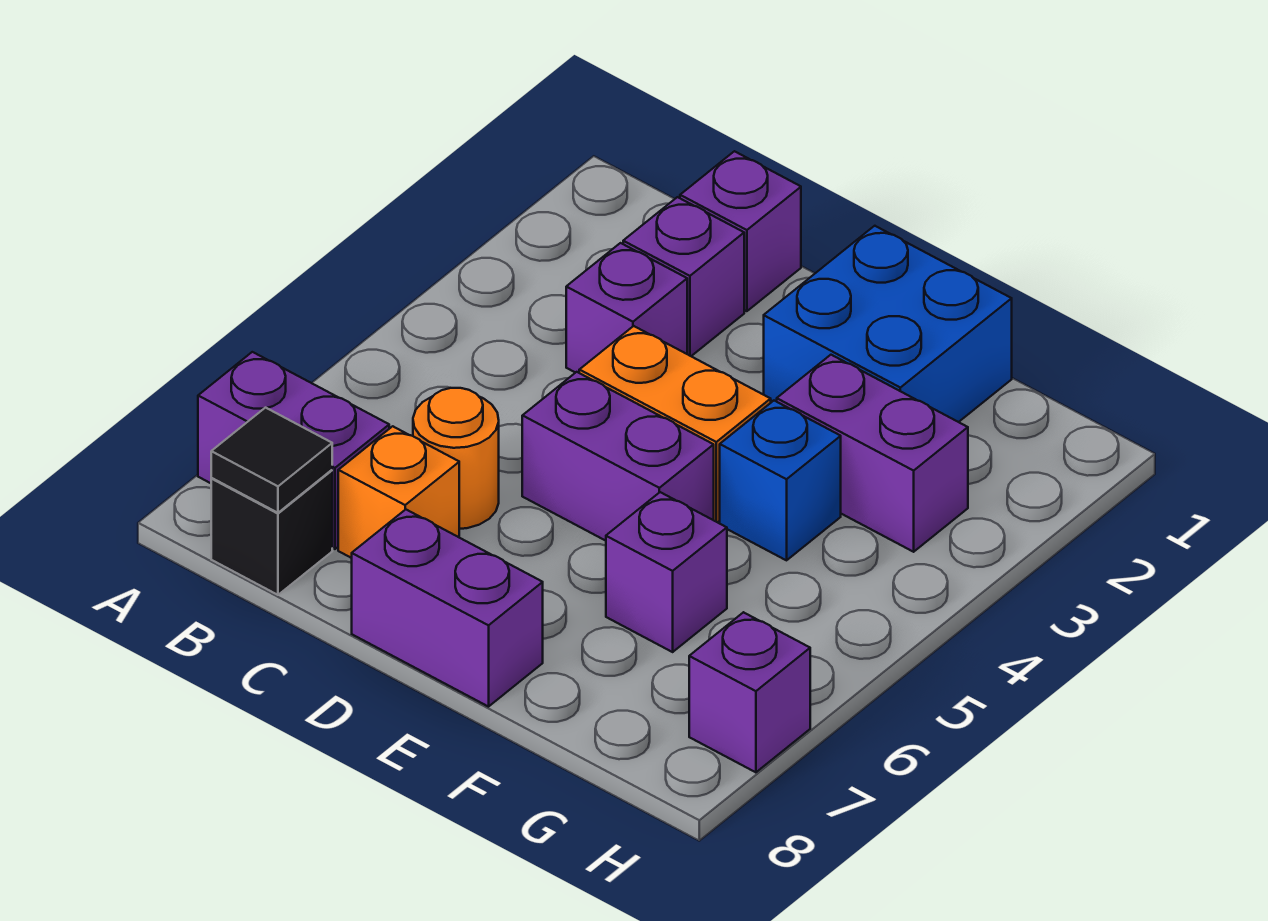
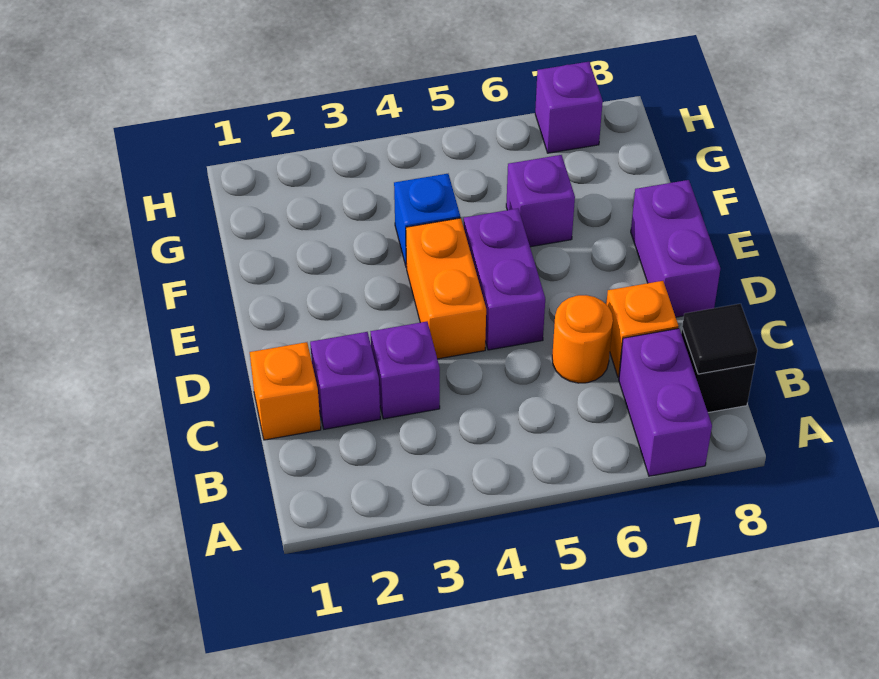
purple brick C1 level 1 -> orange brick C1 level 1
blue brick E1:F2 level 1 -> none
purple brick F3:G3 level 1 -> none

